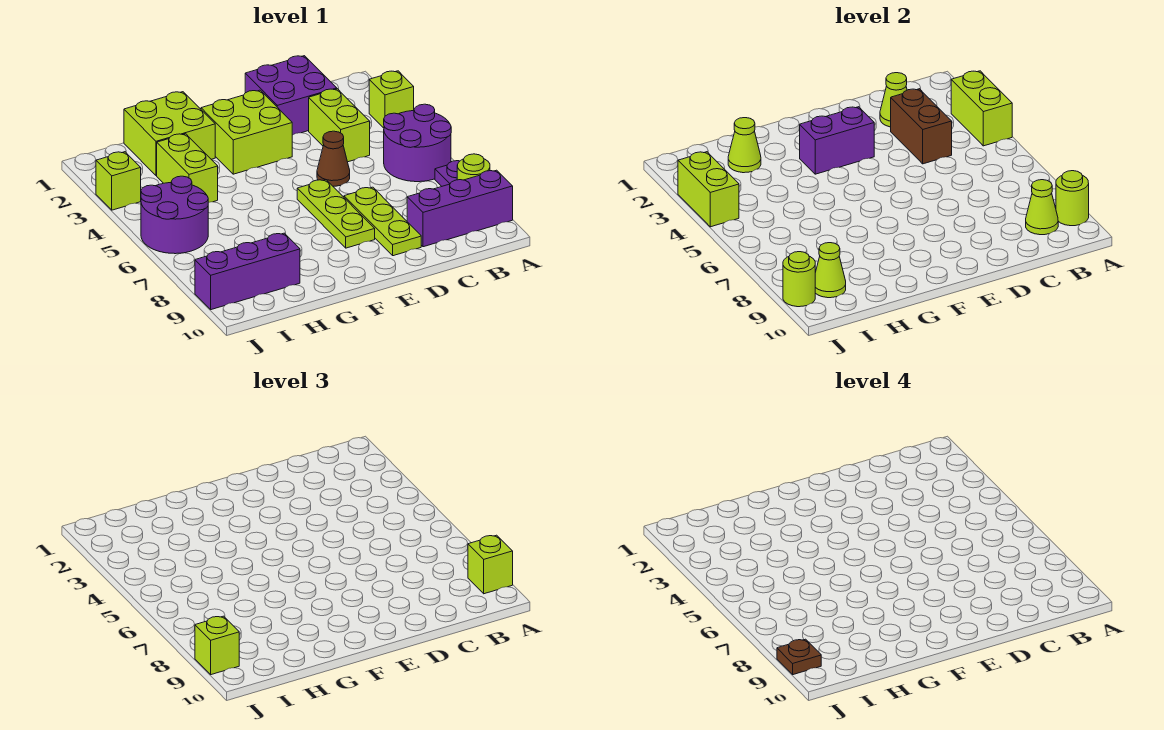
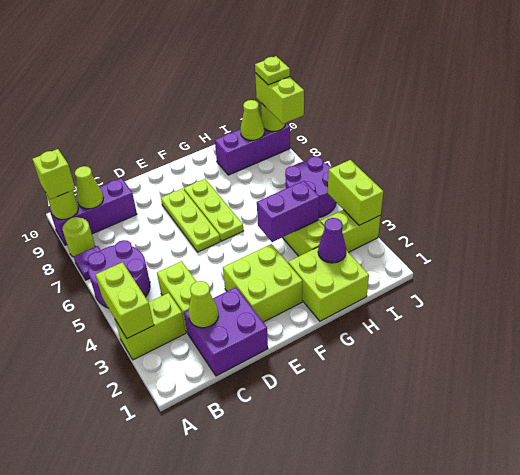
lime brick A3 level 1 -> lime brick A3:B3 level 1
brown brick C3:C4 level 2 -> none
brown cone D5 level 1 -> none
lime plate D7:D9 level 1 -> lime plate F6:F8 level 1
purple brick E3:F3 level 2 -> purple brick G4:H4 level 2
lime cone H2 level 2 -> purple cone H2 level 2
lime brick J3 level 1 -> lime brick I3:J3 level 1
lime brick J9 level 3 -> lime brick J8:J9 level 3
brown plate J9 level 4 -> lime plate J9 level 4

